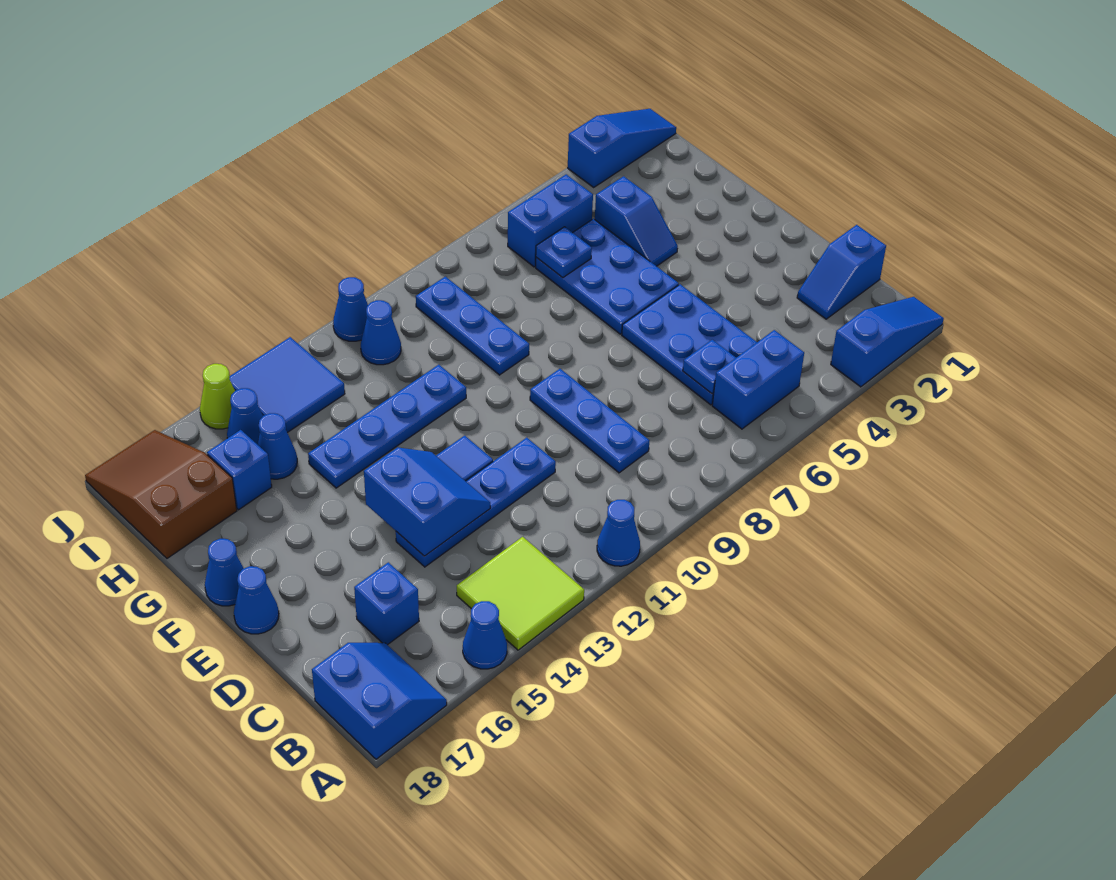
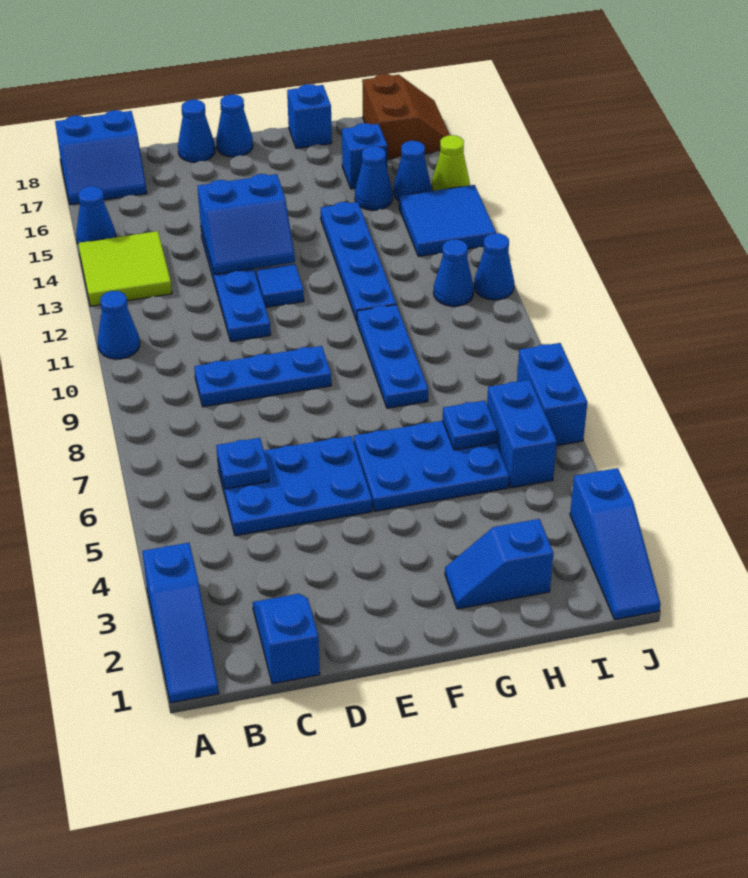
blue brick B5:B6 level 1 -> blue brick J6:J7 level 1
blue brick C16 level 1 -> blue brick G18 level 1
blue cone F18 level 1 -> blue cone D18 level 1
blue slope G4:H4 level 1 top H -> blue slope G2:H2 level 1 top H
blue plate G9:I9 level 1 -> blue plate G8:G10 level 1
brown slope H17:J18 level 1 top H -> brown slope I17:J18 level 1 top I

